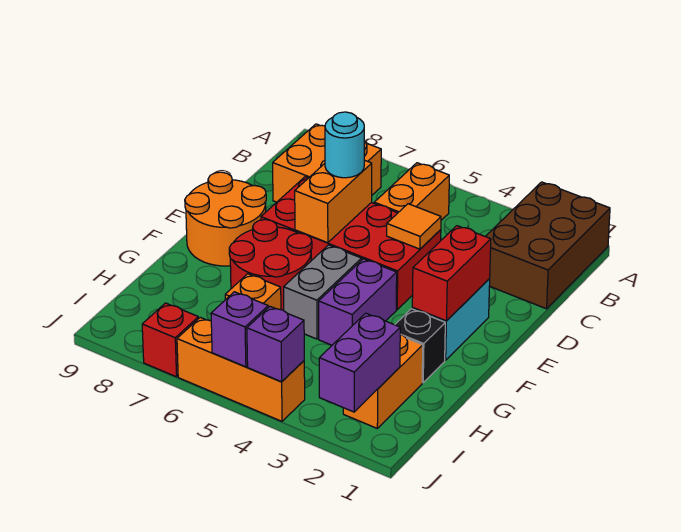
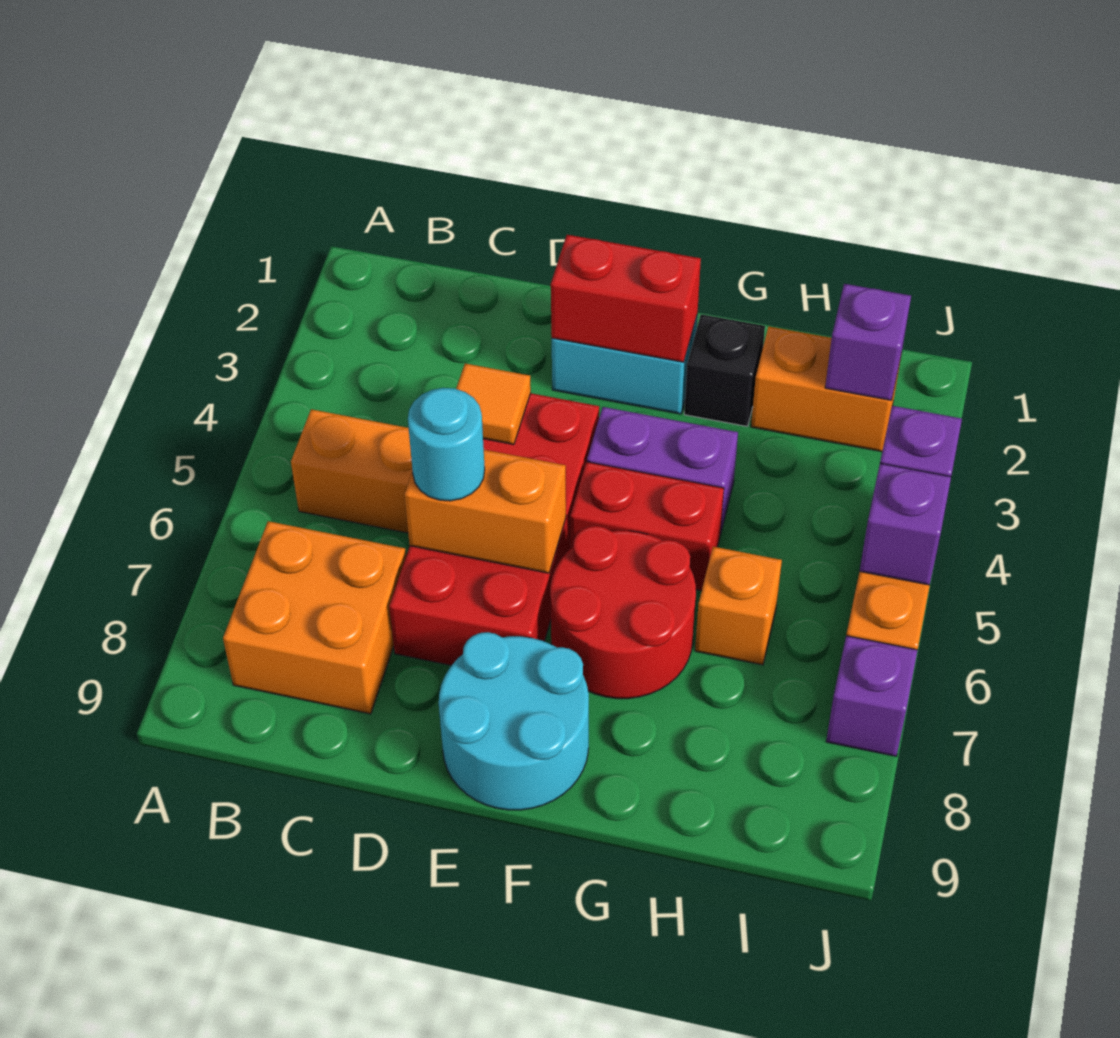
brown brick A1:C2 level 1 -> none
orange round brick E8:F9 level 1 -> cyan round brick E8:F9 level 1
grey brick F5:G5 level 1 -> red brick F5:G5 level 1
purple brick I2:J2 level 2 -> purple brick I2 level 2
red brick J7 level 1 -> purple brick J7 level 1

